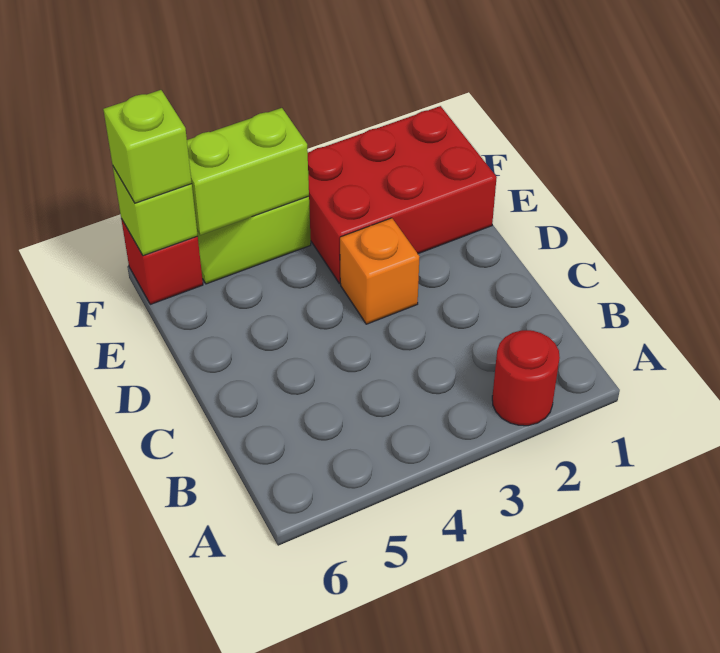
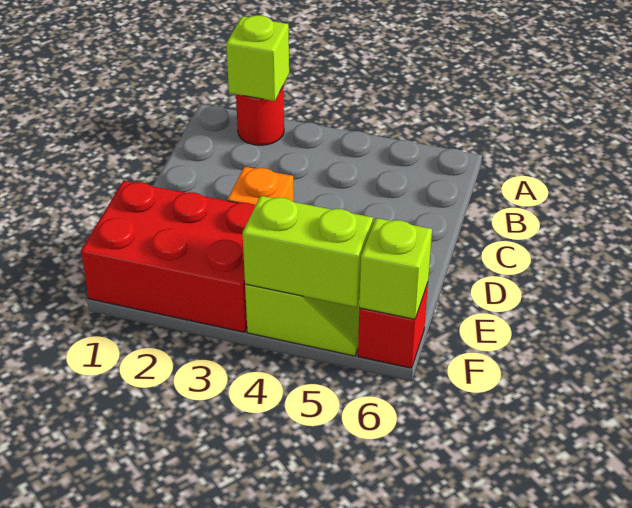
lime brick F6 level 3 -> lime brick A2 level 2

